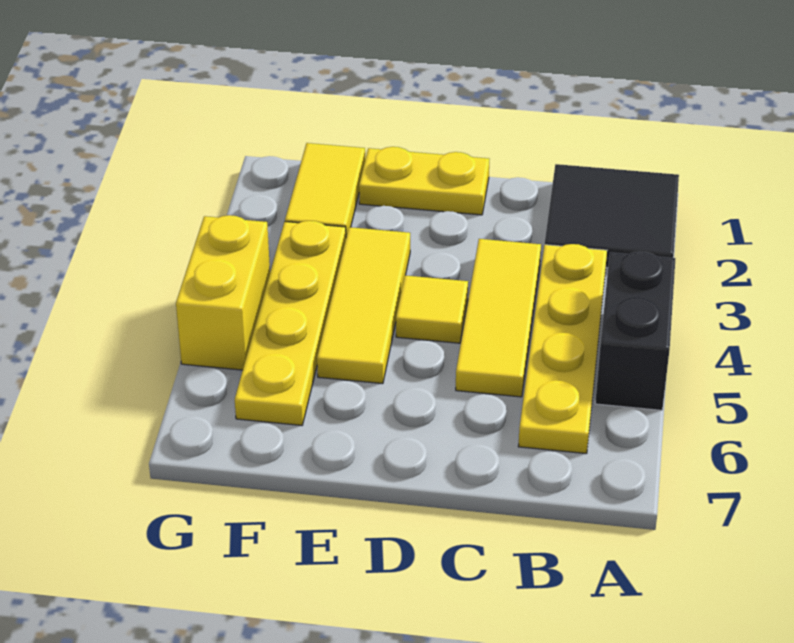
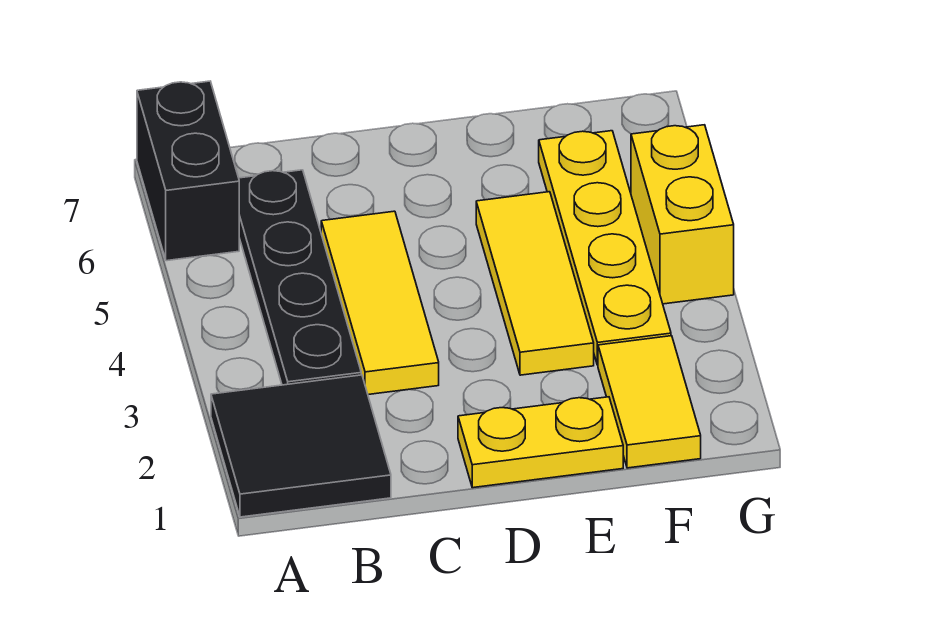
black brick A4:A5 level 1 -> black brick A6:A7 level 1
yellow plate B3:B6 level 1 -> black plate B3:B6 level 1
yellow tile D4 level 1 -> none

